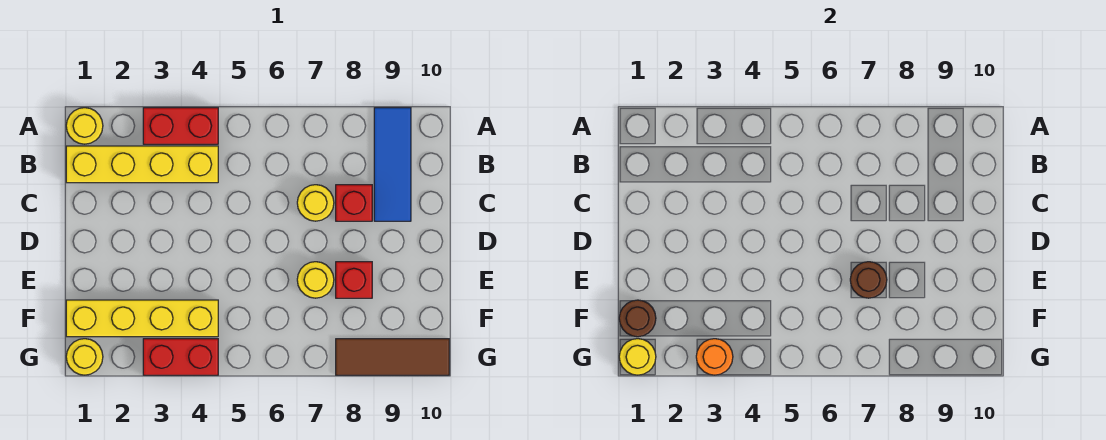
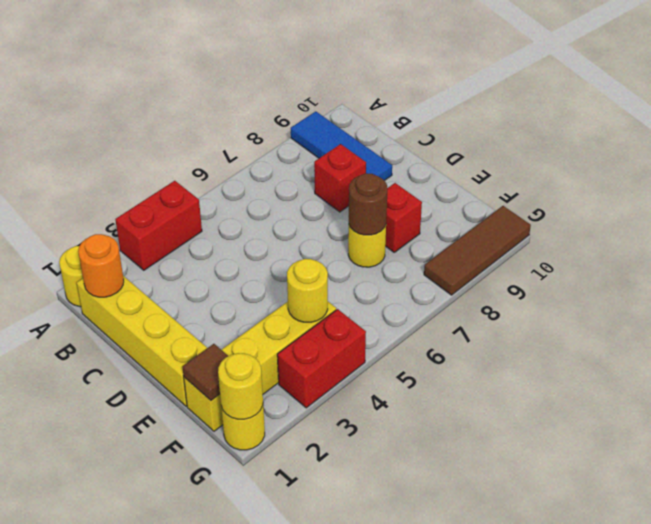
yellow brick B1:B4 level 1 -> yellow brick B1:E1 level 1
yellow round brick C7 level 1 -> yellow round brick F4 level 2
brown round brick F1 level 2 -> brown tile F1 level 2
orange round brick G3 level 2 -> orange round brick B1 level 2

